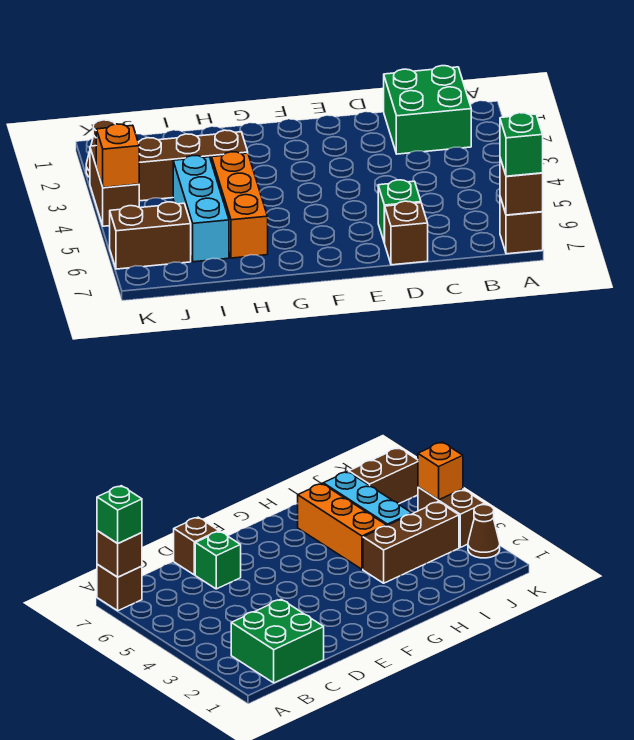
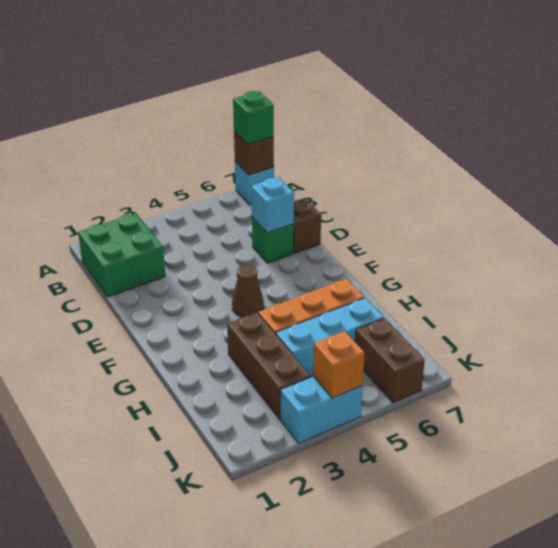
brown brick A7 level 1 -> cyan brick A7 level 1
none -> cyan brick D6 level 2
brown cone K2 level 1 -> brown cone F4 level 1
brown brick K3:K4 level 1 -> cyan brick K3:K4 level 1

